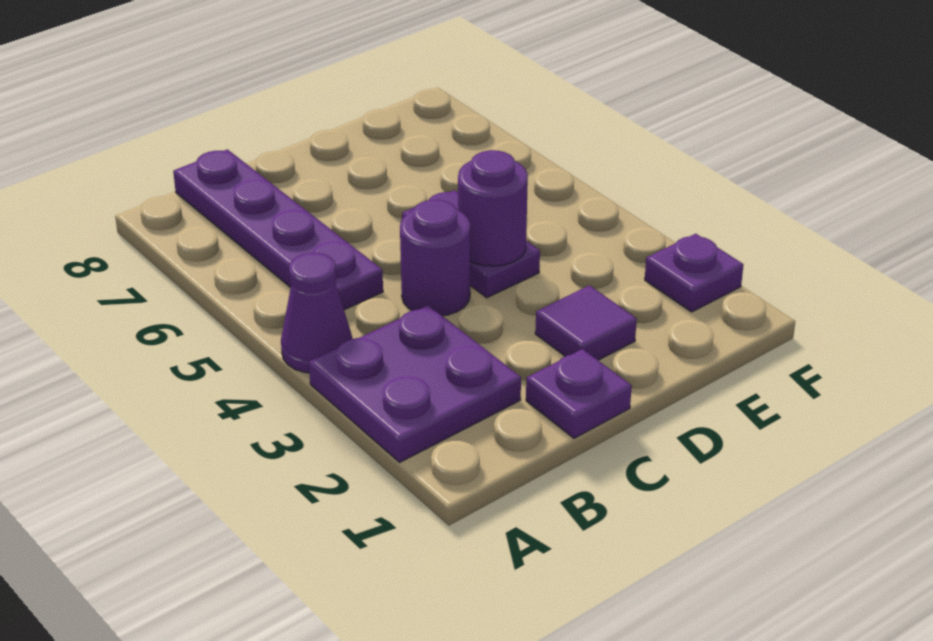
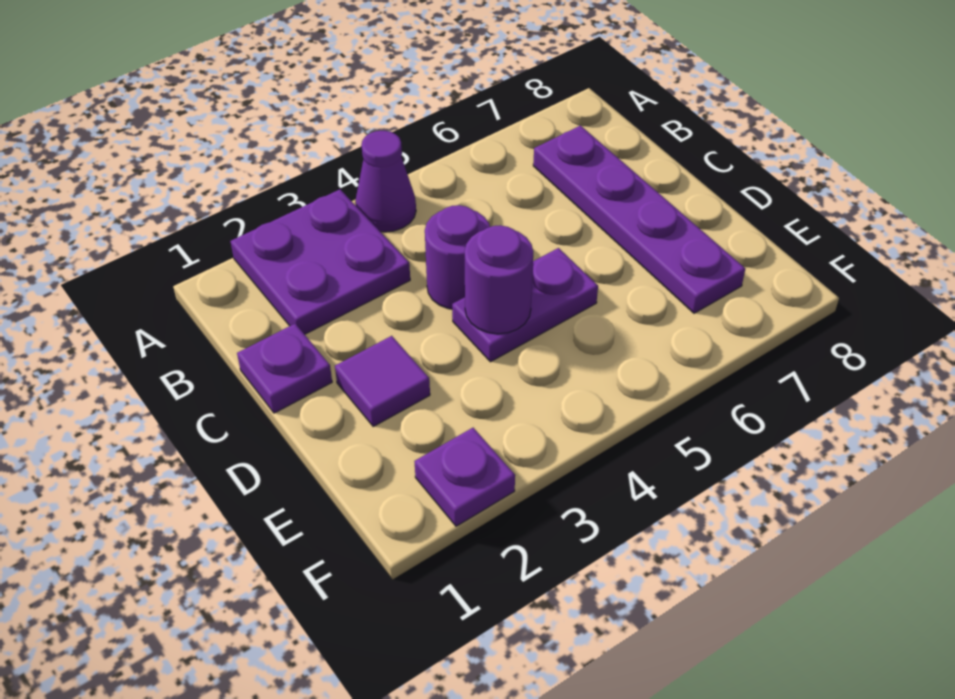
purple plate B5:B8 level 1 -> purple plate B7:E7 level 1

